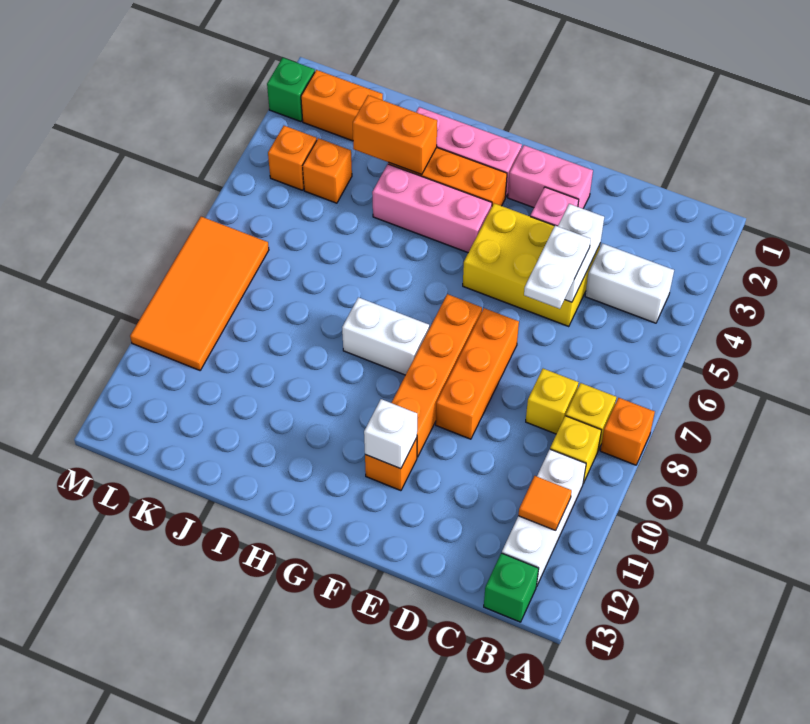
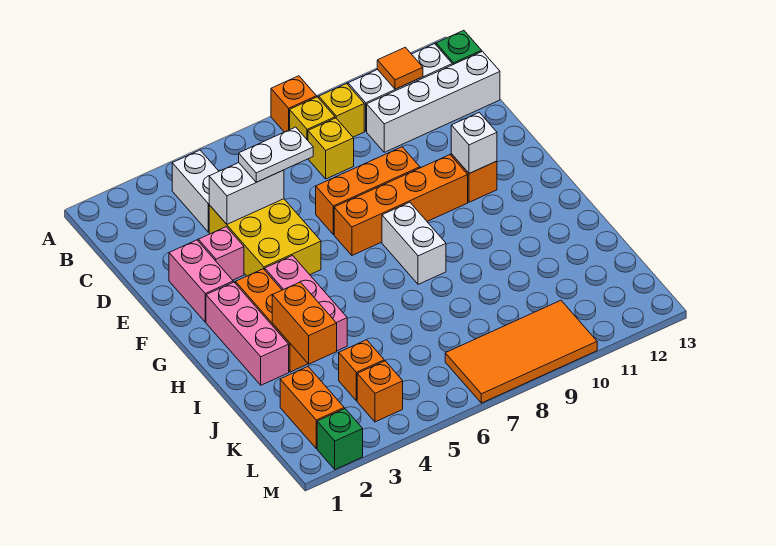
none -> white brick C10:C13 level 1

